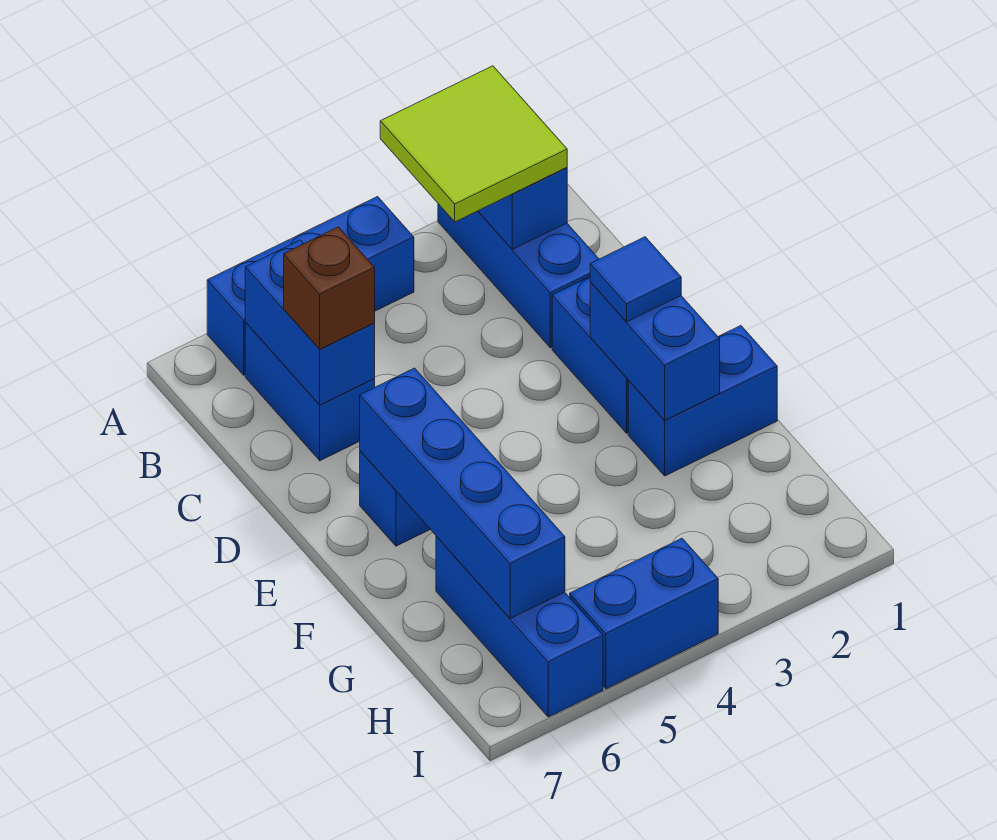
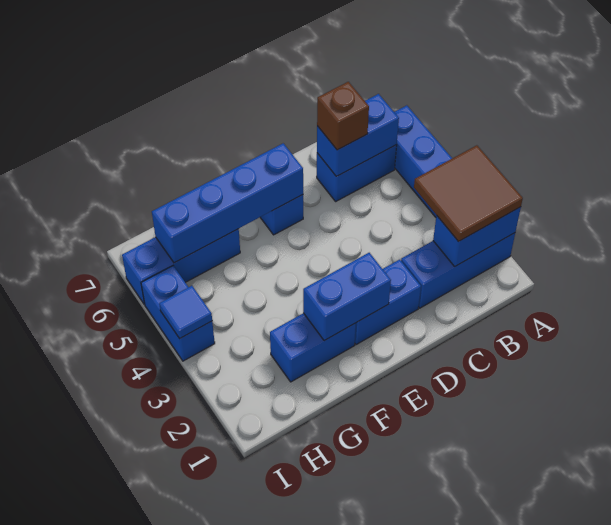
lime tile A2:B3 level 3 -> brown tile A2:B3 level 3
blue tile E2 level 3 -> blue tile I4 level 2
blue brick F1:F2 level 1 -> blue brick F2:G2 level 1

